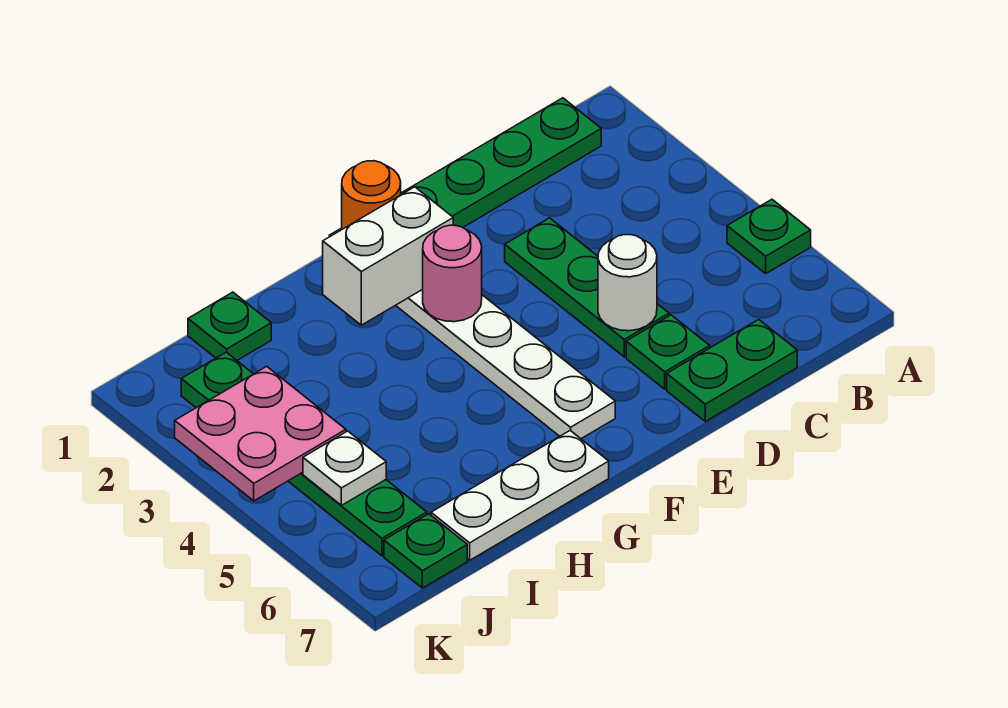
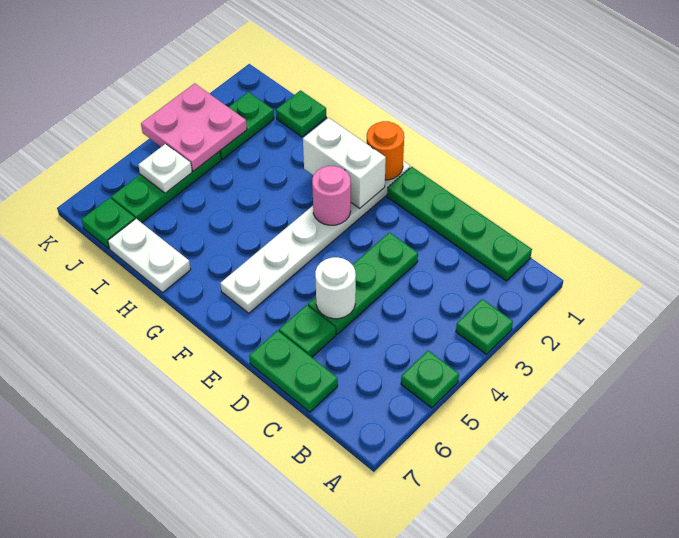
none -> green plate A3 level 1
white plate G7:I7 level 1 -> white plate H7:I7 level 1

